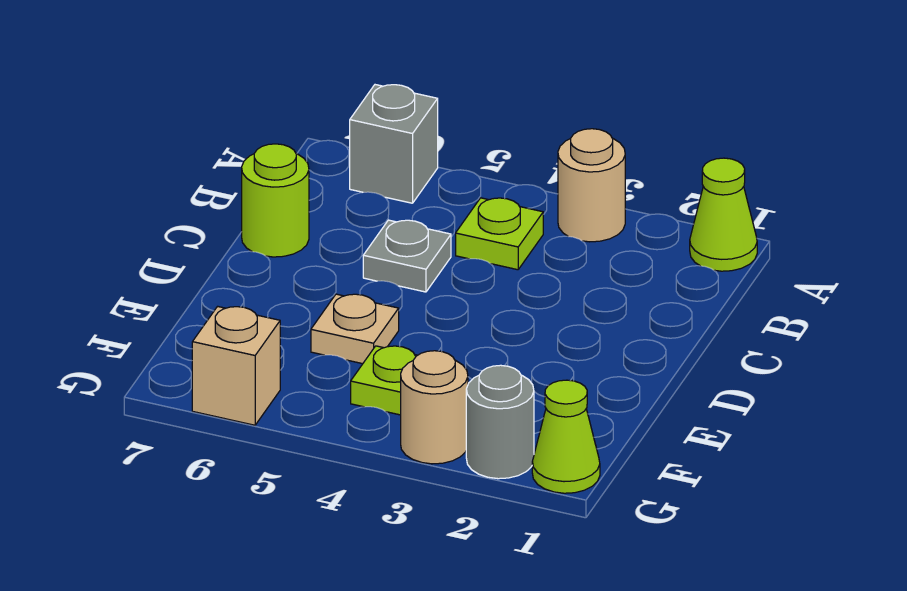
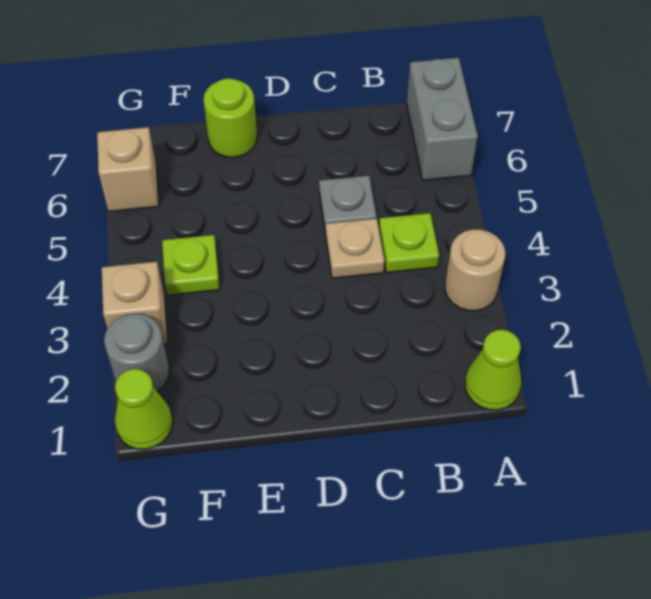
grey brick A6 level 1 -> grey brick A6:A7 level 1
lime round brick C7 level 1 -> lime round brick E7 level 1
tan plate E5 level 1 -> tan plate C4 level 1
tan round brick G3 level 1 -> tan brick G3 level 1

